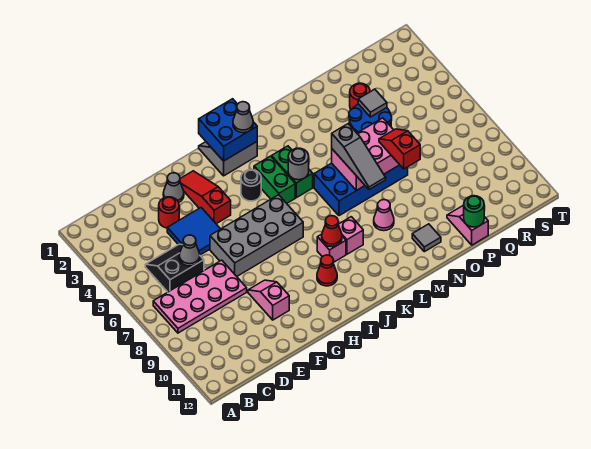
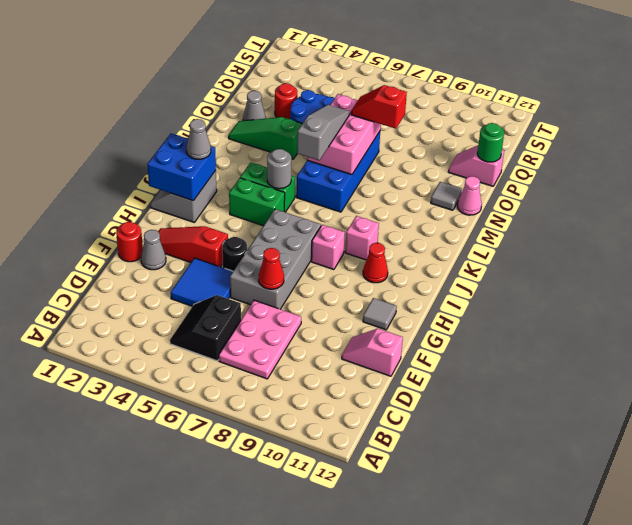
pink plate B7:E8 level 1 -> pink plate C7:E8 level 1
grey cone D6 level 2 -> grey cone O2 level 1
red round brick E3 level 1 -> red round brick F1 level 1
pink slope F9:F10 level 1 top 10 -> pink slope E11:E12 level 1 top 12
black round brick I4 level 1 -> black round brick G5 level 1
red cone J9 level 2 -> red cone F7 level 2
pink brick K9 level 1 -> pink brick I8 level 1
grey slope M6:M8 level 3 top 6 -> grey slope L6:N6 level 3 top L
pink cone M9 level 1 -> pink cone N12 level 1
none -> green slope N2:N4 level 1 top 4
grey tile P4 level 2 -> grey tile G11 level 1

